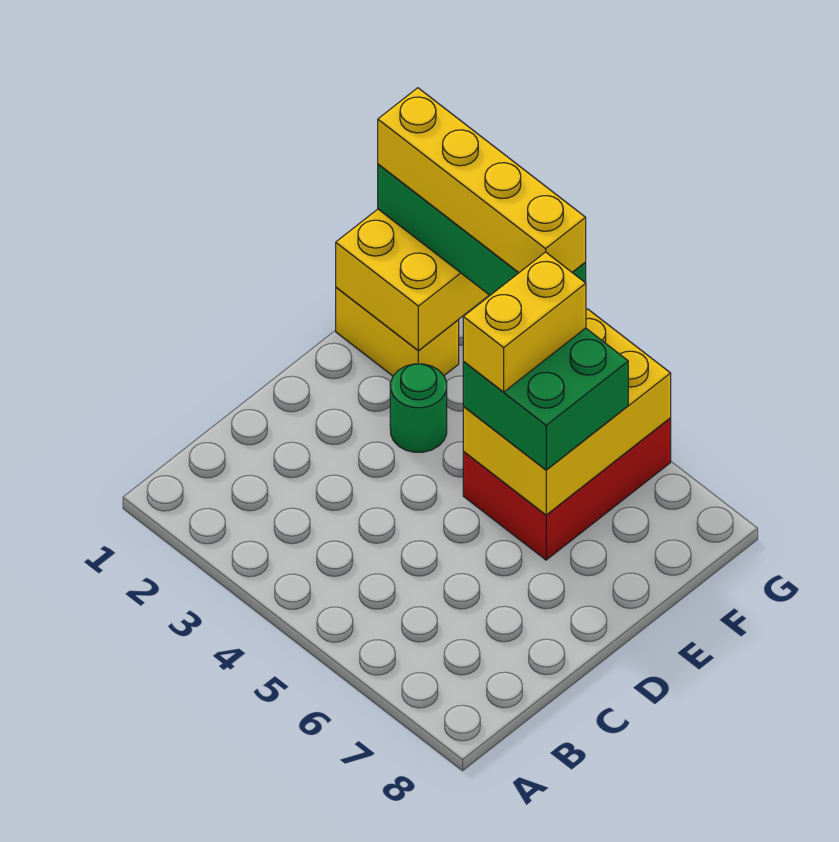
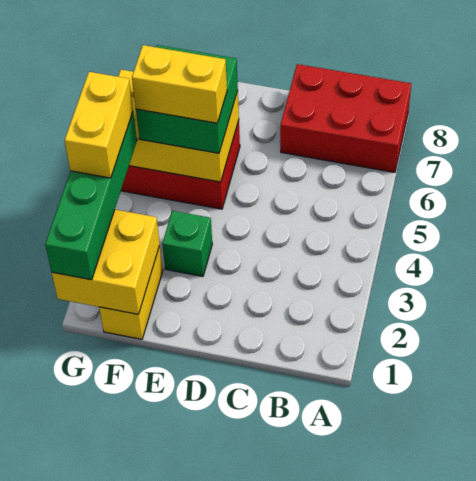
none -> red brick A7:C8 level 1
green round brick E3 level 1 -> green brick E3 level 1
yellow brick G1:G4 level 4 -> yellow brick G3:G4 level 4

